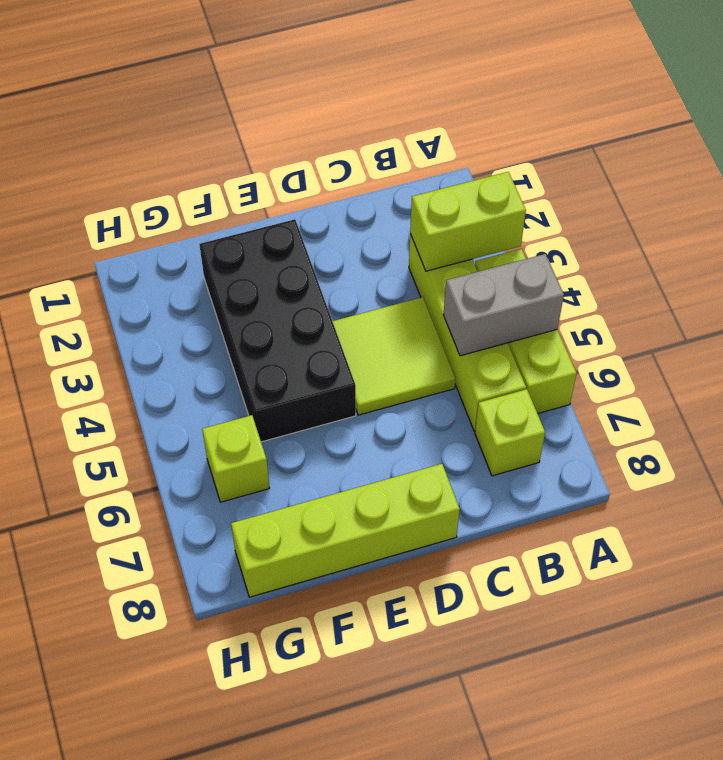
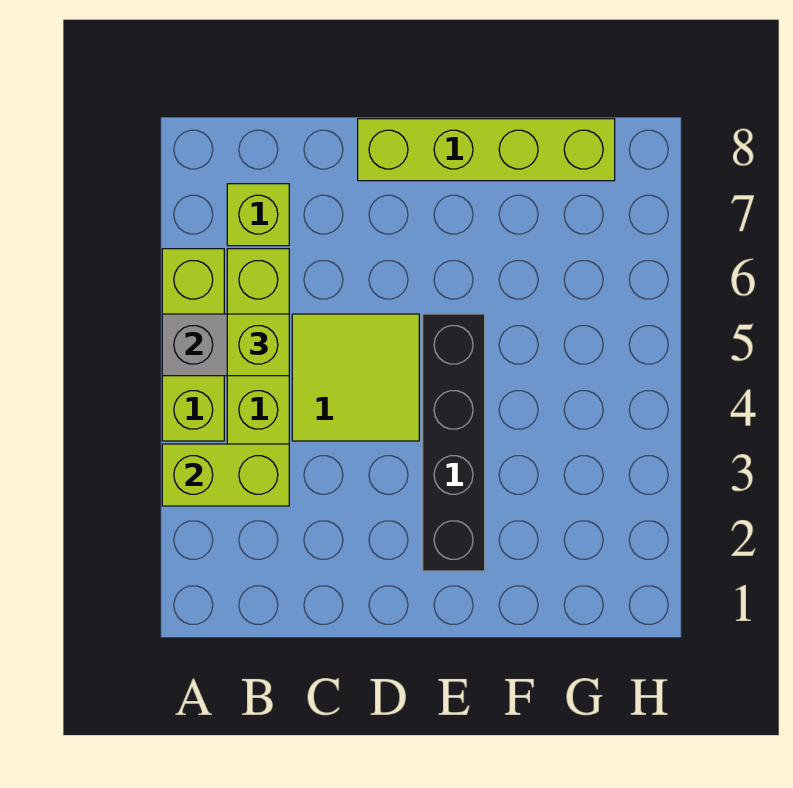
black brick E2:F5 level 1 -> black brick E2:E5 level 1
lime brick G6 level 1 -> lime brick B5 level 3

